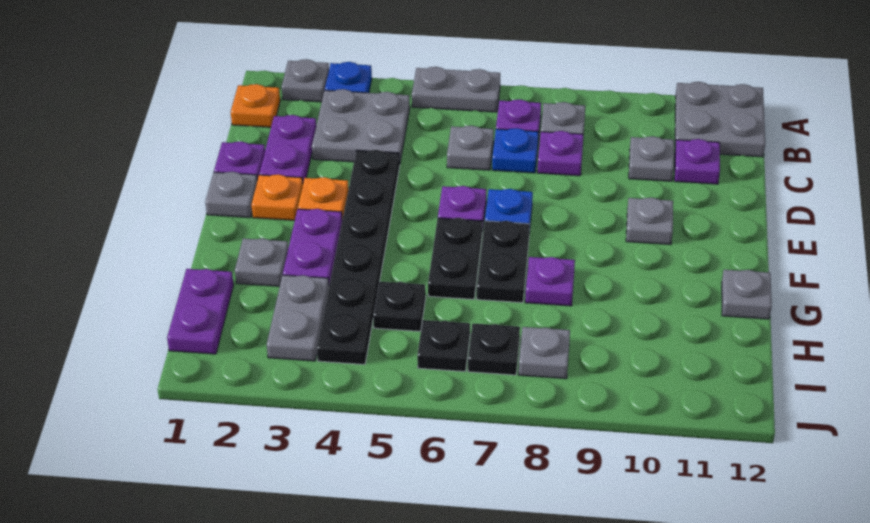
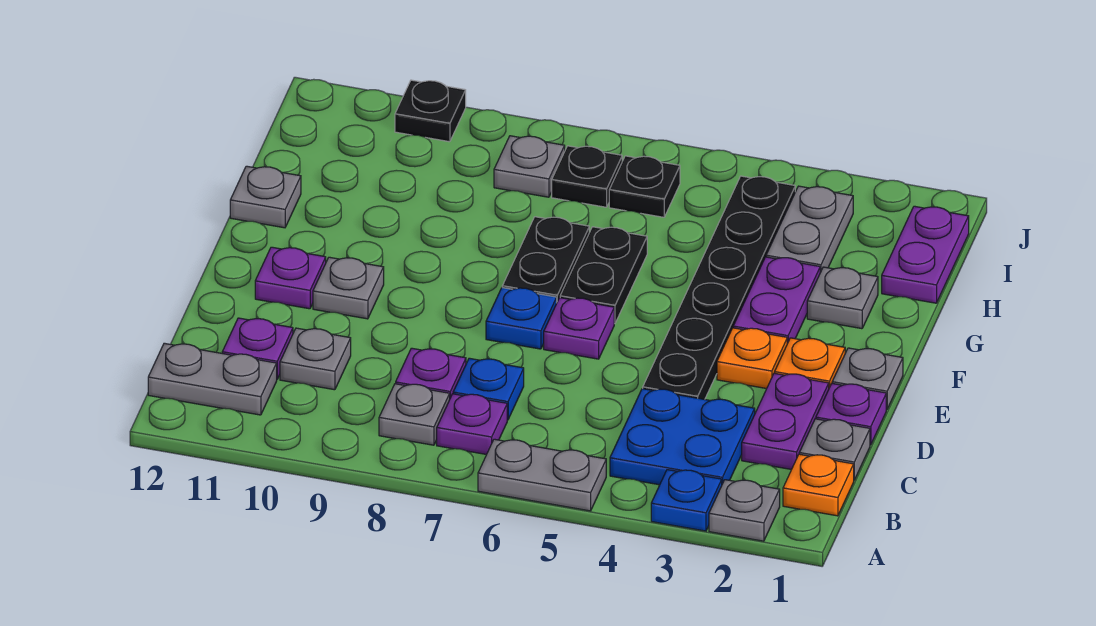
grey plate A11:B12 level 1 -> grey plate B11:B12 level 1
grey plate B3:C4 level 1 -> blue plate B3:C4 level 1
grey plate C6 level 1 -> grey plate C1 level 1
purple plate G8 level 1 -> purple plate E11 level 1
black plate H5 level 1 -> black plate J10 level 1

